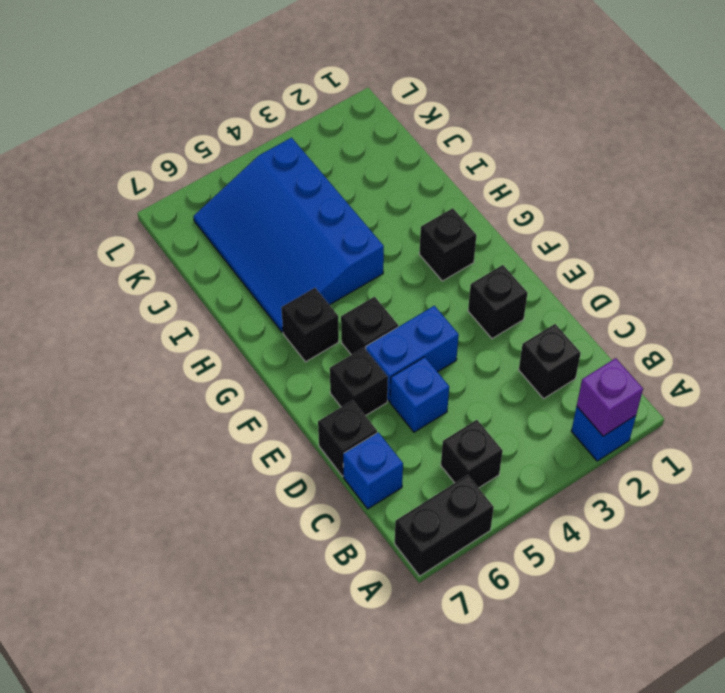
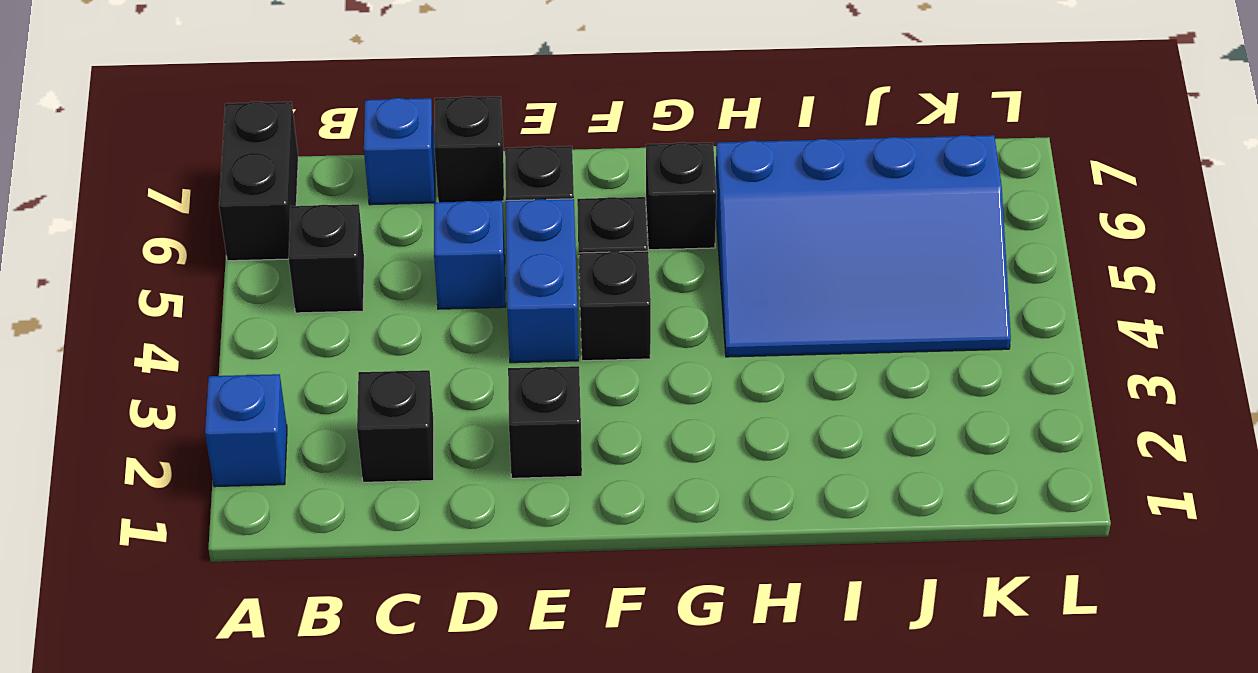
purple brick A2 level 2 -> none
black brick G2 level 1 -> black brick F4 level 1
blue slope H4:K6 level 1 top 4 -> blue slope H4:K6 level 1 top 6

